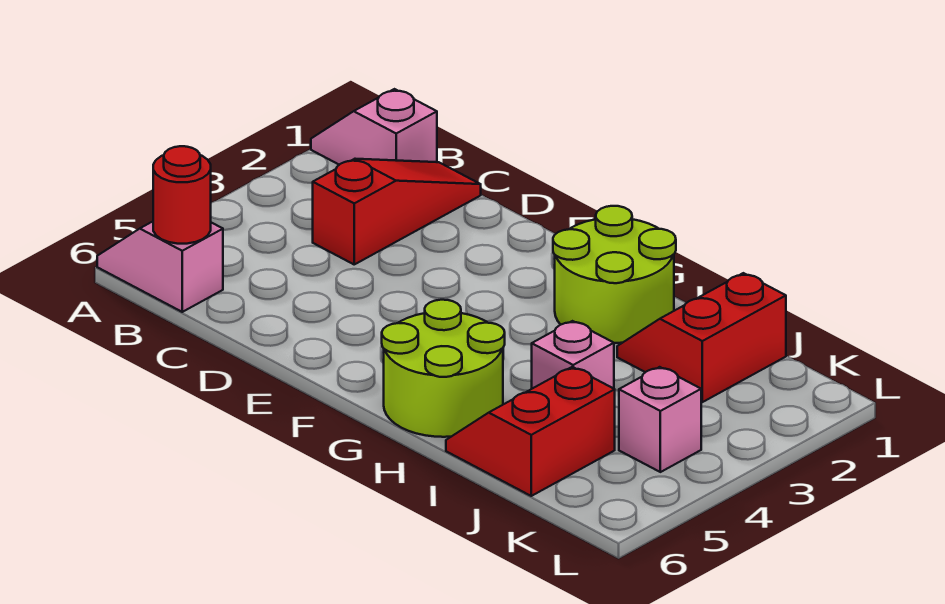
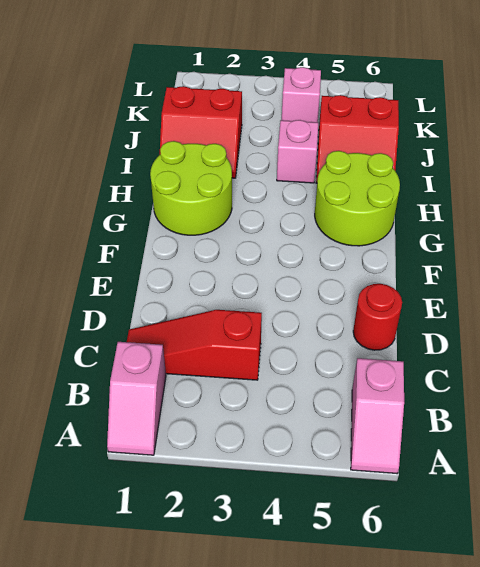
red round brick B6 level 2 -> red round brick D6 level 1

